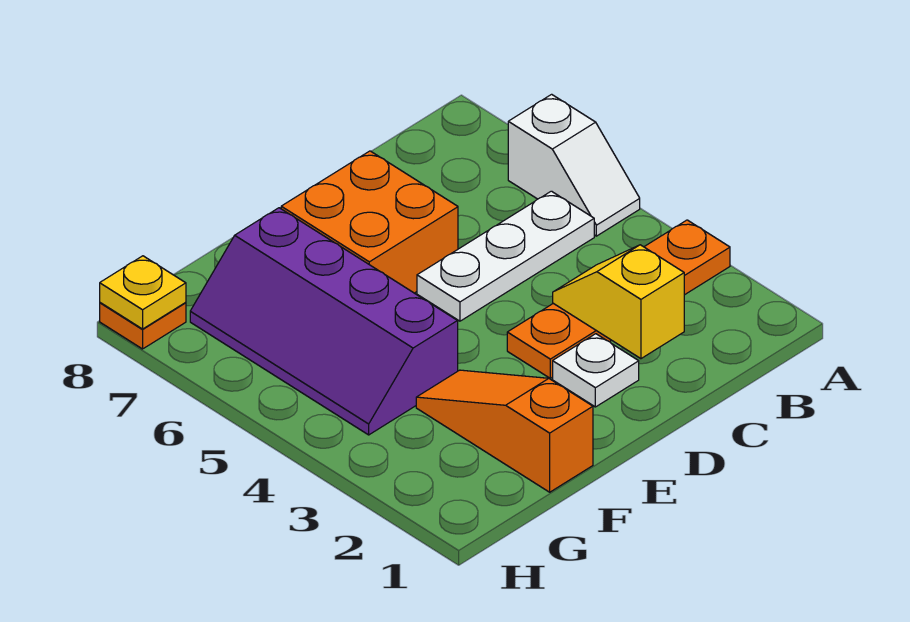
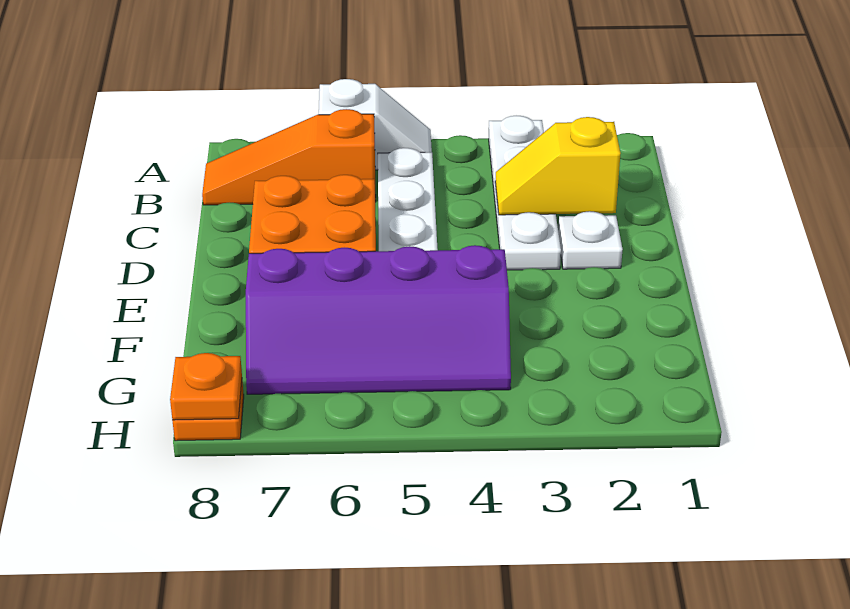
orange plate A3:D3 level 1 -> white plate A3:D3 level 1
orange slope F1:F3 level 1 top 1 -> orange slope B6:B8 level 1 top 6
yellow plate H8 level 2 -> orange plate H8 level 2

